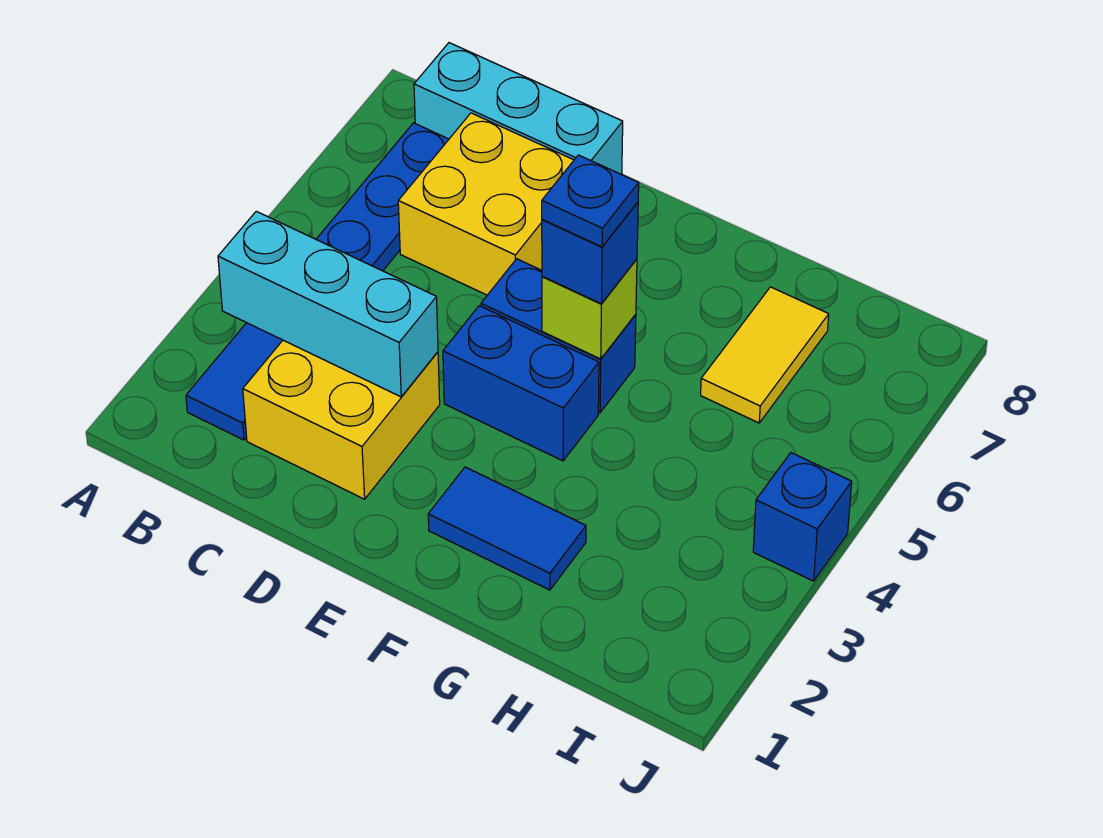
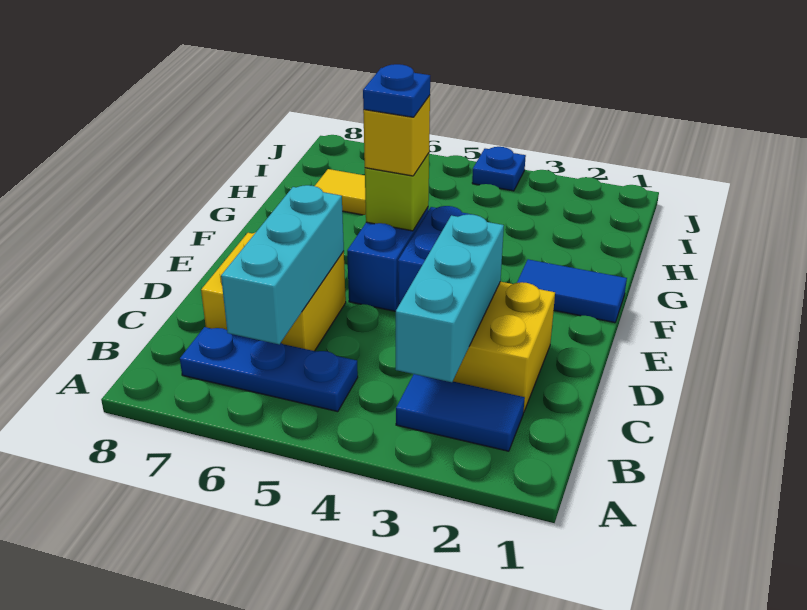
cyan brick B8:D8 level 1 -> cyan brick B6:D6 level 2
blue tile F2:G2 level 1 -> blue tile F1:F2 level 1
blue brick F5 level 3 -> yellow brick F5 level 3
blue brick J4 level 1 -> blue plate J4 level 1

